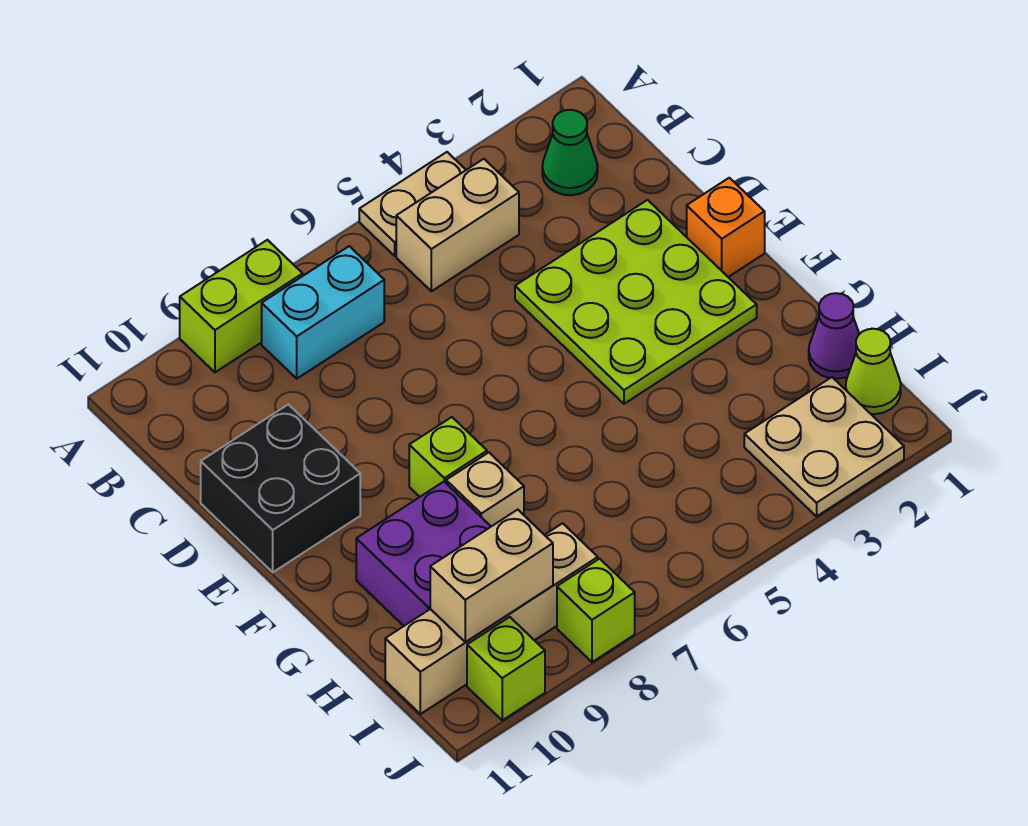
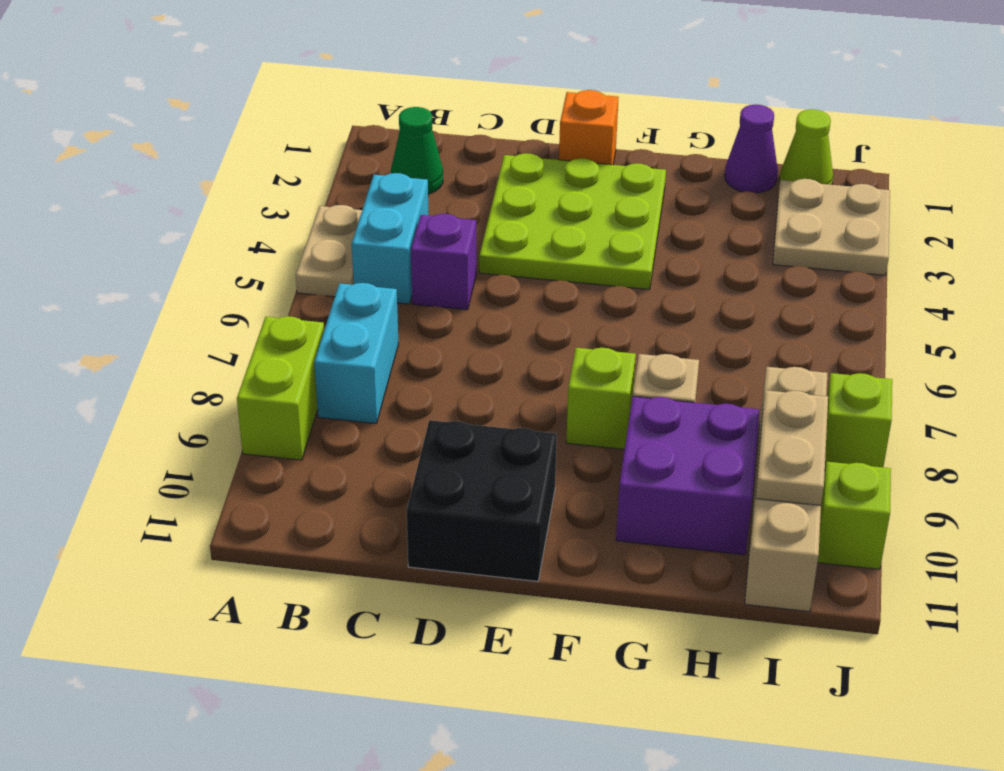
tan brick B4:B5 level 1 -> cyan brick B4:B5 level 1
none -> purple brick C5 level 1
tan brick I9:I10 level 2 -> tan plate I9:I10 level 2

